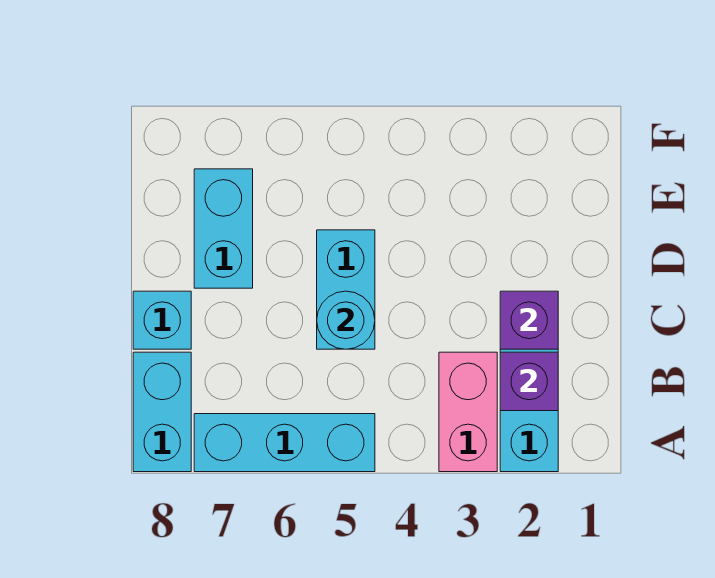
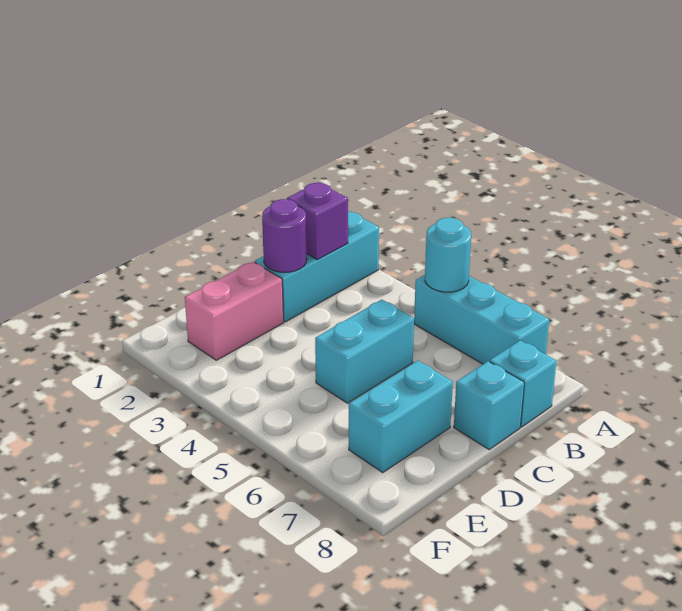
pink brick A3:B3 level 1 -> pink brick D2:E2 level 1
cyan brick A8:B8 level 1 -> cyan brick B8 level 1
purple brick C2 level 2 -> purple round brick C2 level 2
cyan round brick C5 level 2 -> cyan round brick A5 level 2

